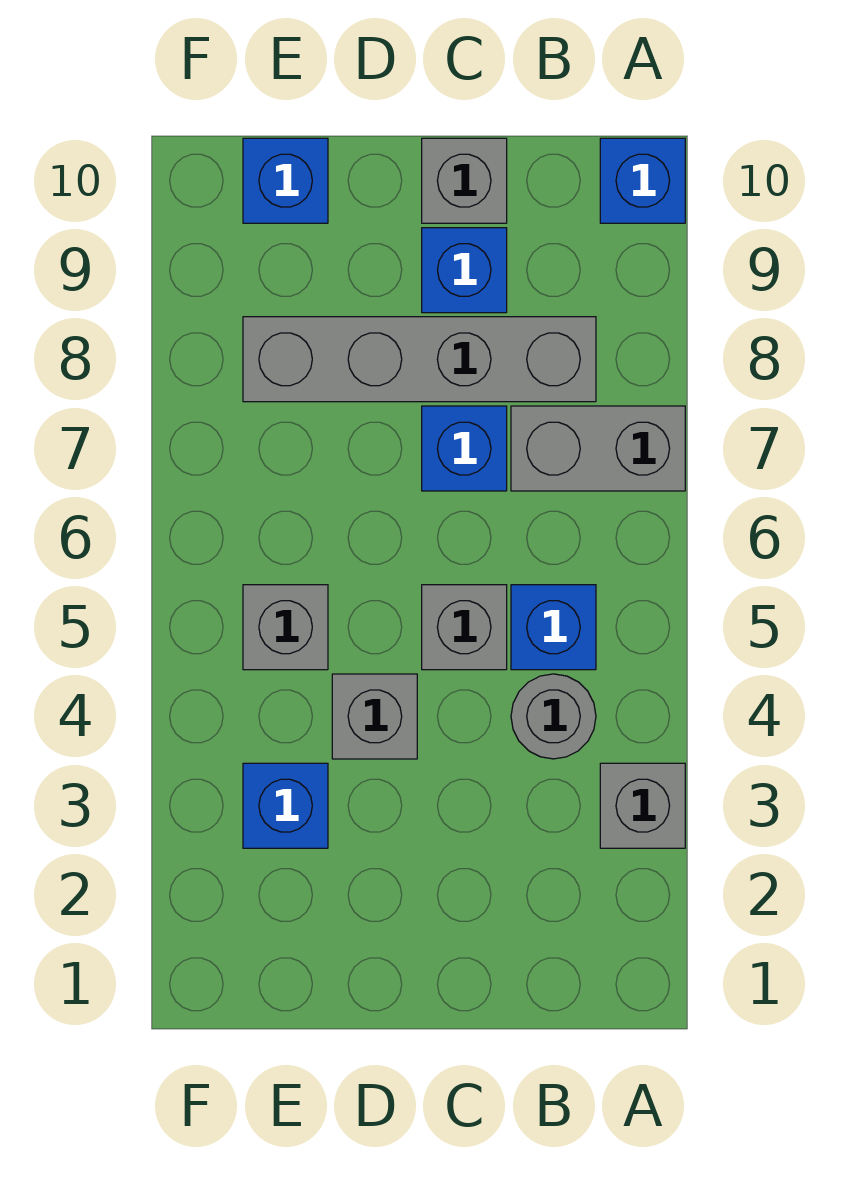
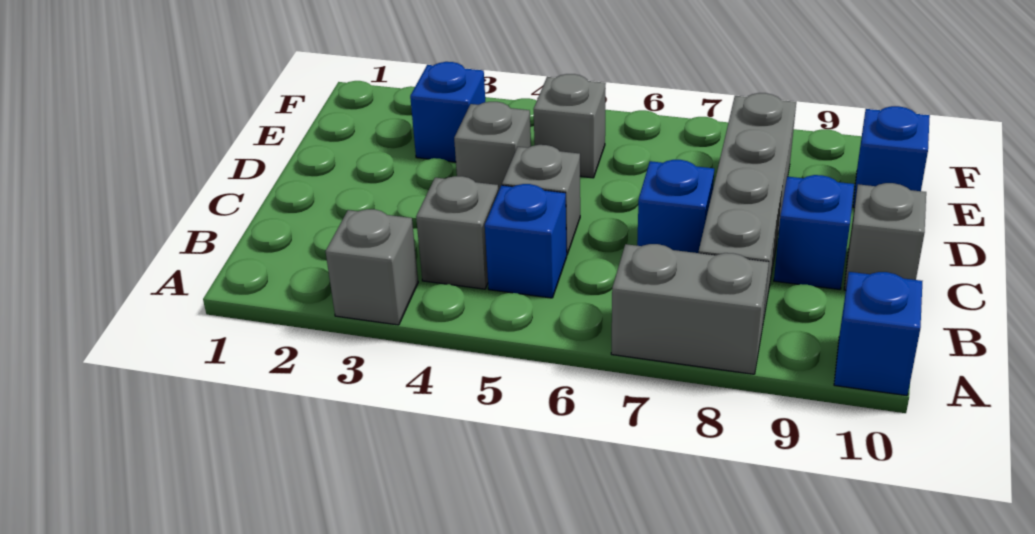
grey brick A7:B7 level 1 -> grey brick A7:A8 level 1
grey round brick B4 level 1 -> grey brick B4 level 1

